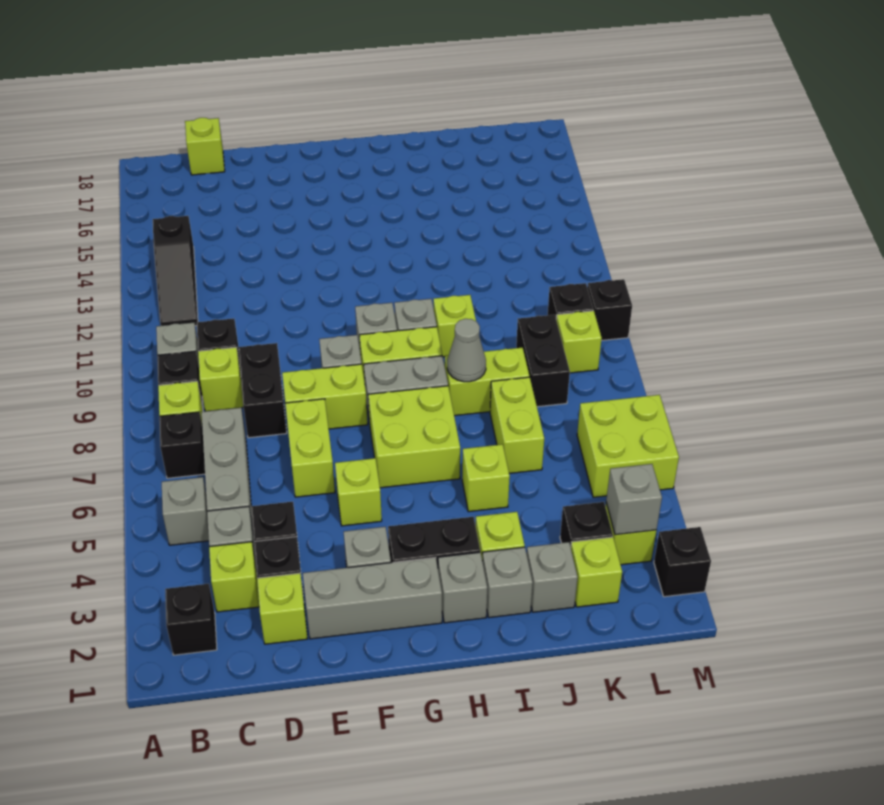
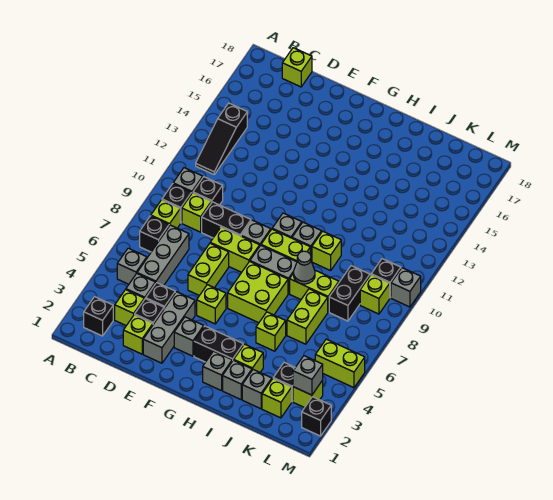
black brick D8:D9 level 1 -> black brick D9:E9 level 1
grey brick E2:G2 level 1 -> grey brick E2:E4 level 1
lime brick L5:M6 level 1 -> lime brick L5:M5 level 1
black brick M10 level 1 -> grey brick M10 level 1

